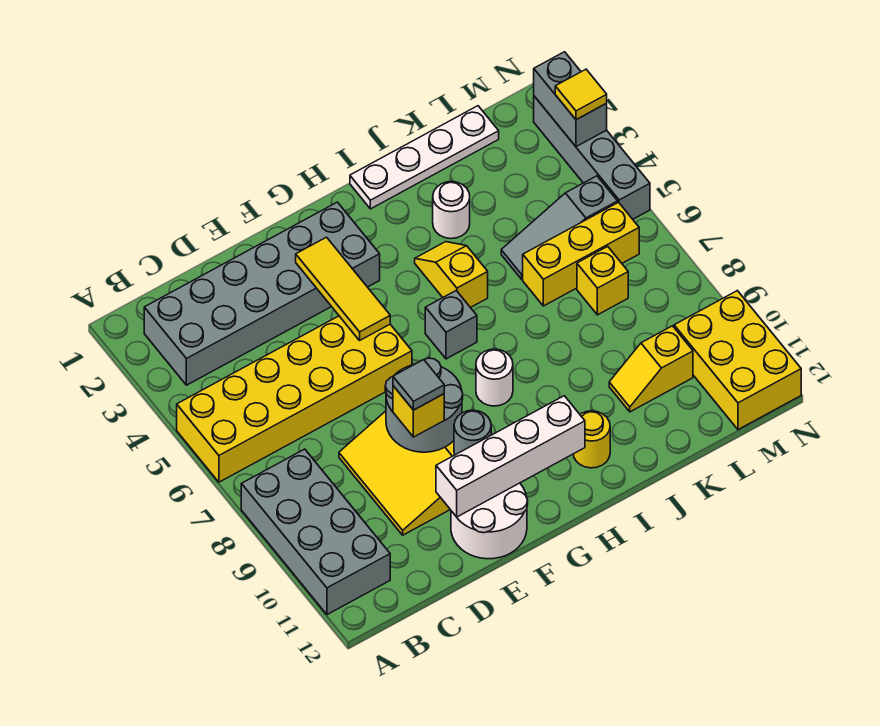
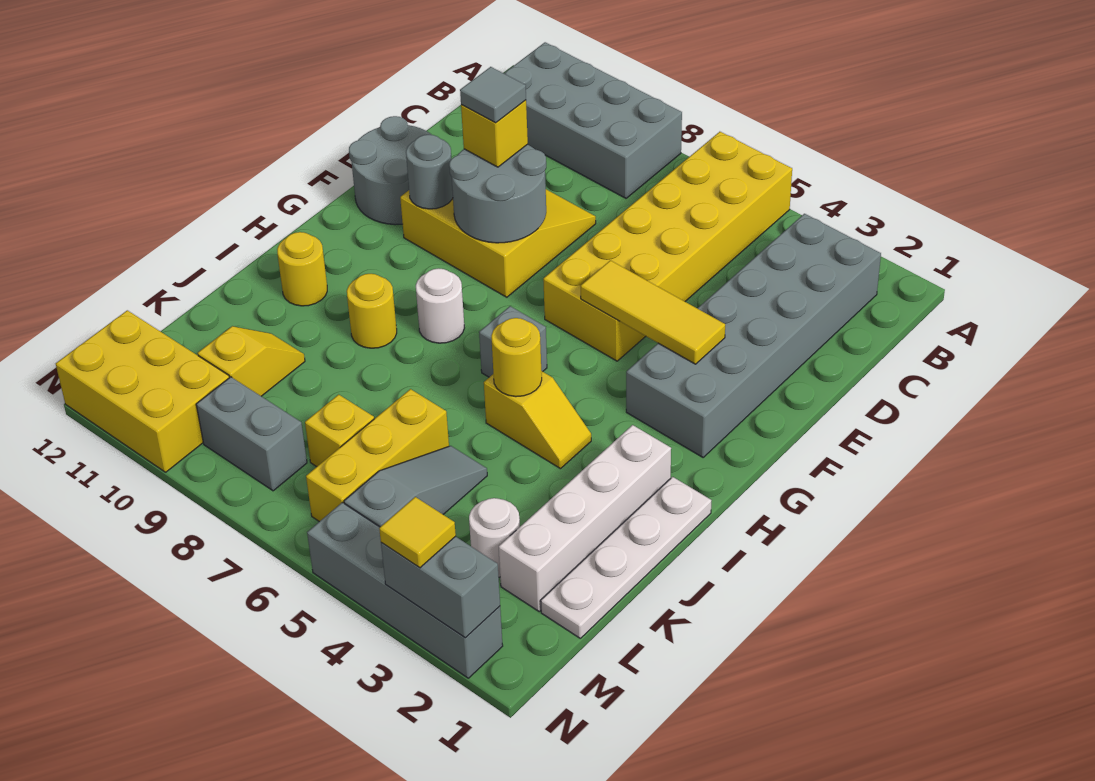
white round brick E11:F12 level 1 -> grey round brick E11:F12 level 1
white brick E11:H11 level 2 -> white brick I2:L2 level 1
none -> yellow round brick I5 level 2
none -> yellow round brick I9 level 1
white round brick J3 level 1 -> white round brick L3 level 1
none -> grey brick M8:M9 level 1

